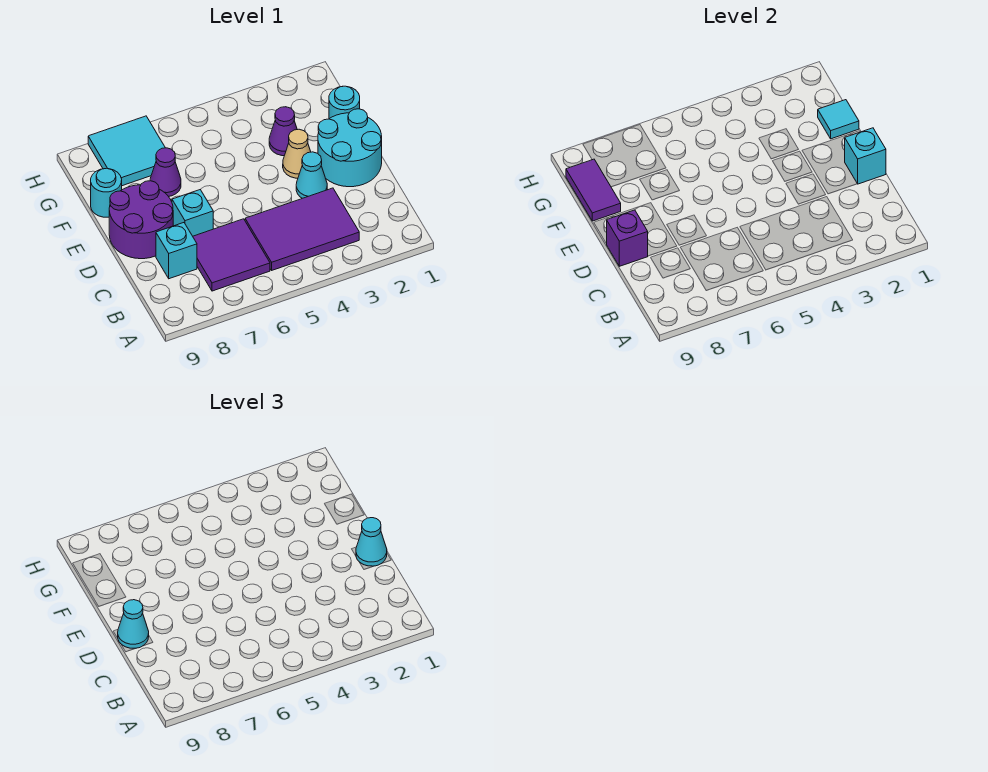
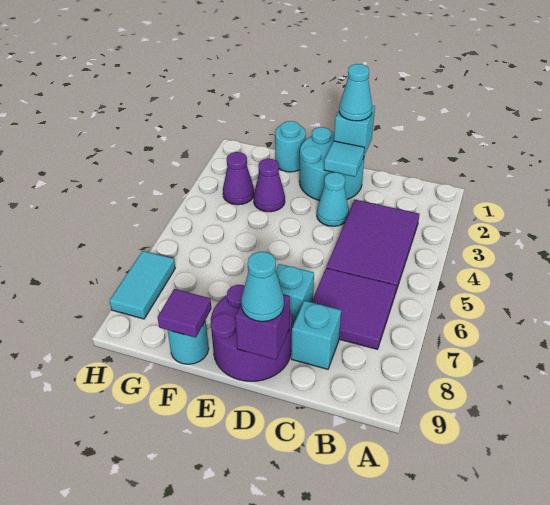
tan cone E3 level 1 -> none
cyan tile F1 level 2 -> cyan tile D2 level 2
purple cone F7 level 1 -> purple cone G3 level 1
purple tile F9:G9 level 2 -> purple tile F9 level 2
cyan tile G7:H8 level 1 -> cyan tile H7:H8 level 1

